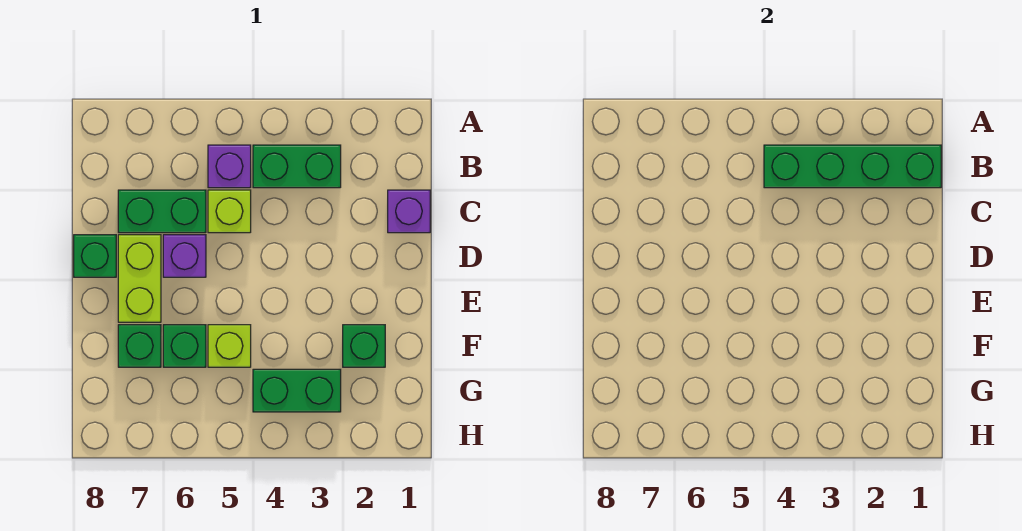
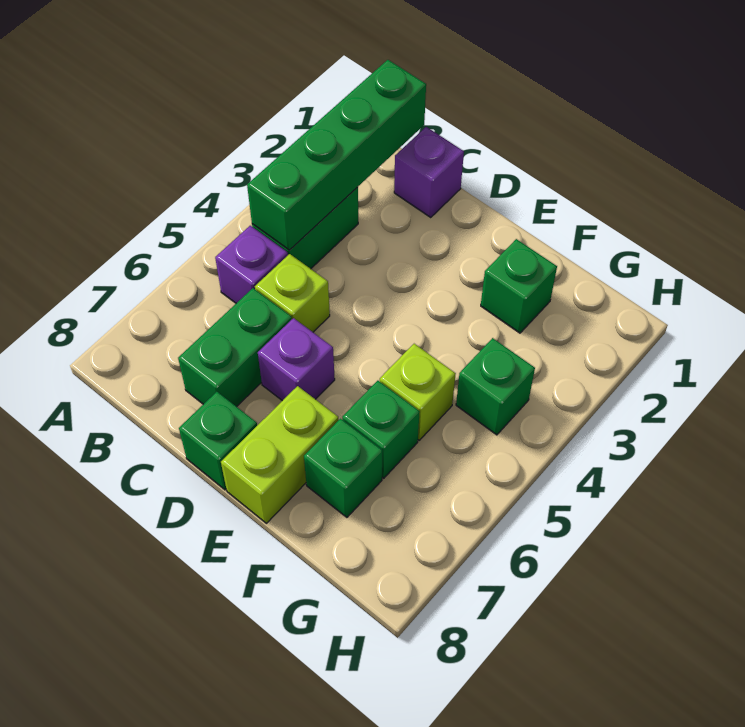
lime brick D7:E7 level 1 -> lime brick E7:E8 level 1
green brick G3:G4 level 1 -> green brick G4 level 1

